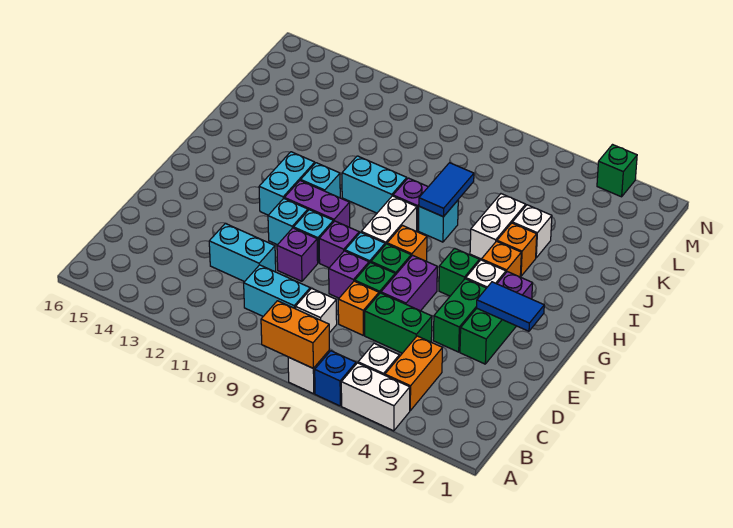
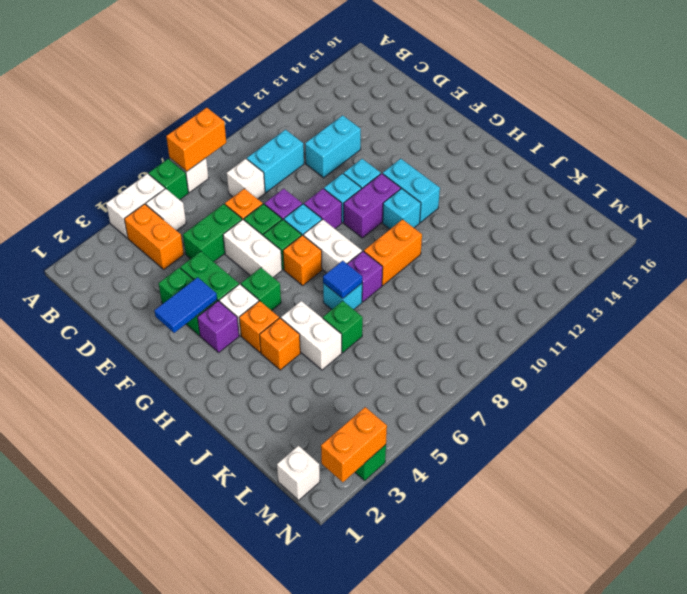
blue brick A6 level 1 -> green brick A6 level 1
purple brick E6:F6 level 1 -> white brick E6:F6 level 1
purple brick E10 level 1 -> none
blue tile I7:J7 level 2 -> blue tile I7 level 2
cyan brick I9:I10 level 1 -> orange brick I9:I10 level 1
white brick J4 level 1 -> white brick M1 level 1
none -> green brick J6 level 1
none -> orange brick N2:N3 level 2

